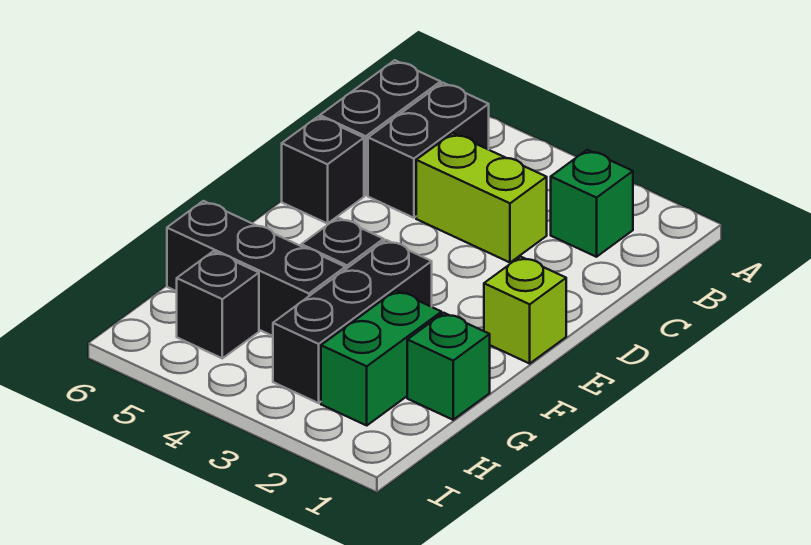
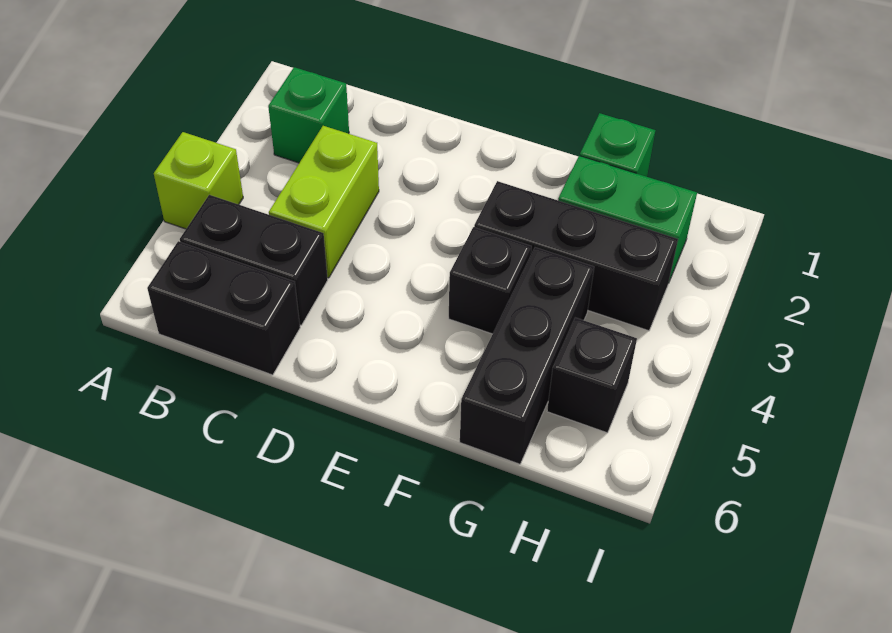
black brick D6 level 1 -> none
lime brick E1 level 1 -> lime brick A4 level 1

